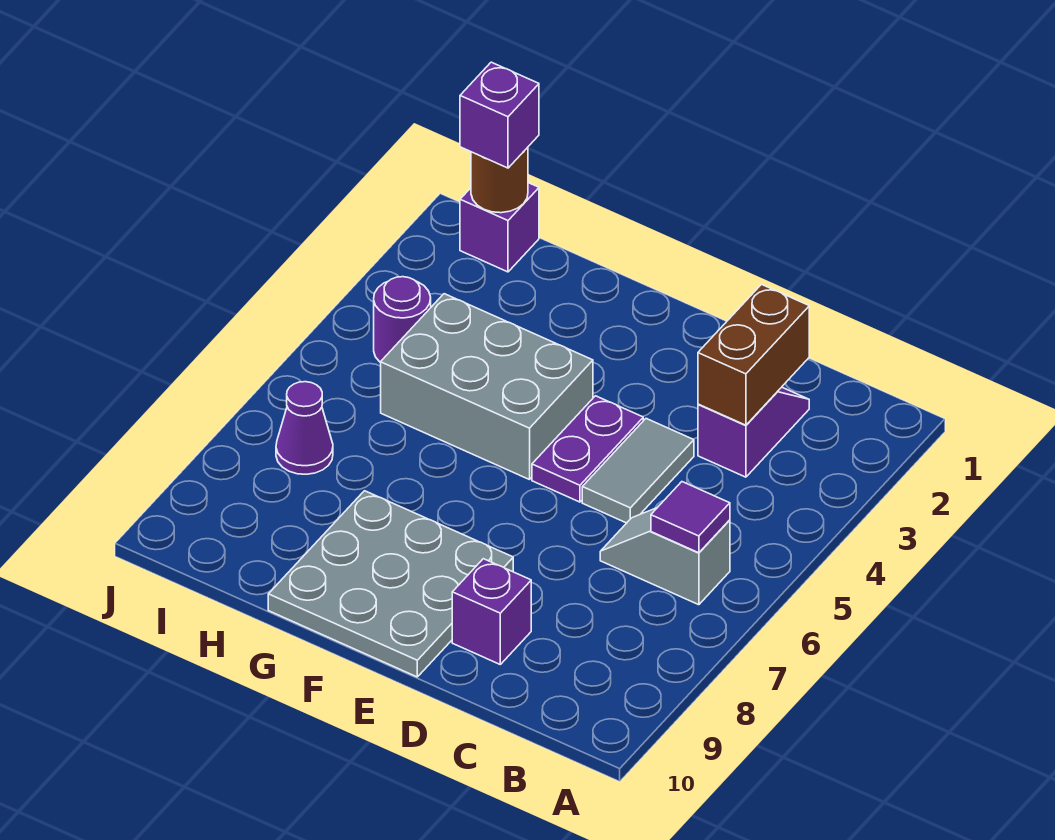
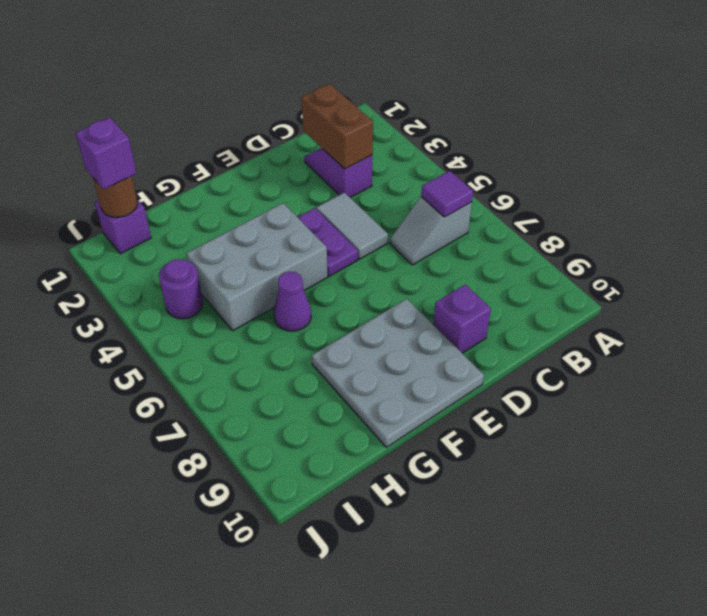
purple cone I7 level 1 -> purple cone G6 level 1

